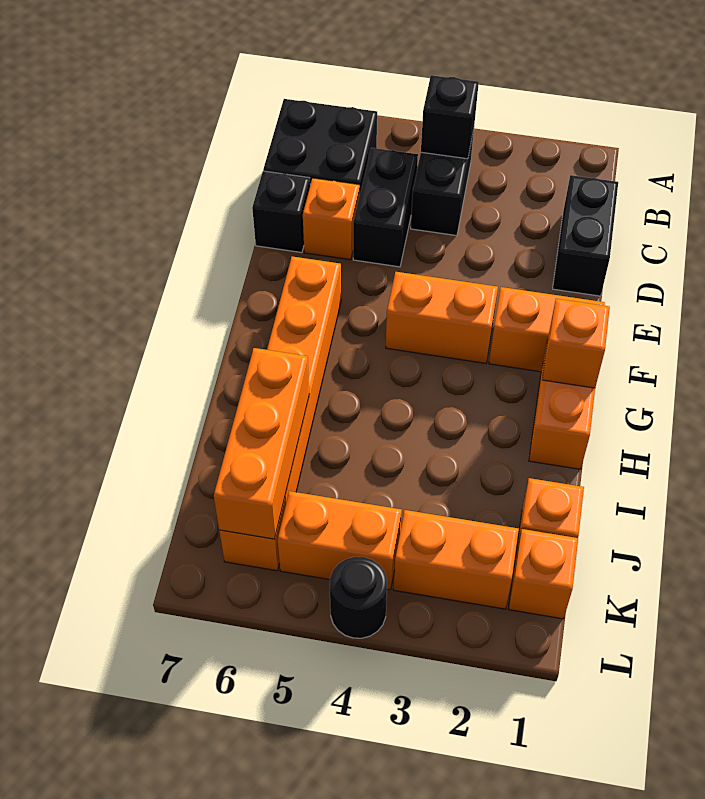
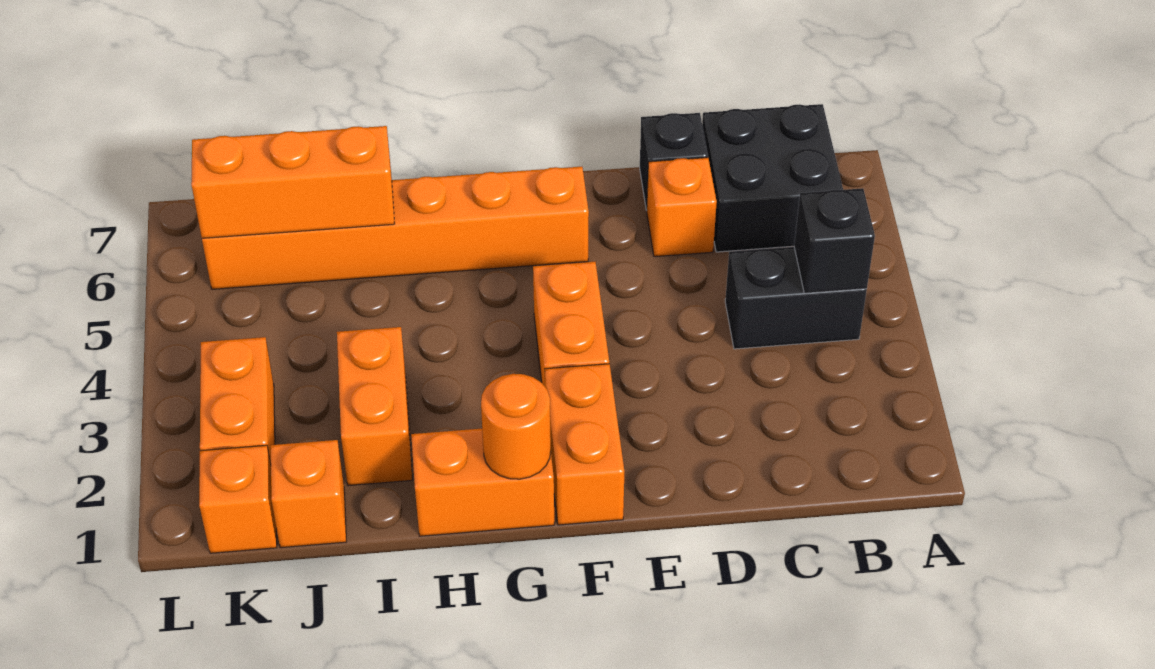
black brick C1:D1 level 1 -> none
black brick C5:D5 level 1 -> none
orange brick G1 level 2 -> orange round brick G1 level 2
orange brick K4:K5 level 1 -> orange brick I2:I3 level 1
black round brick L4 level 1 -> none

